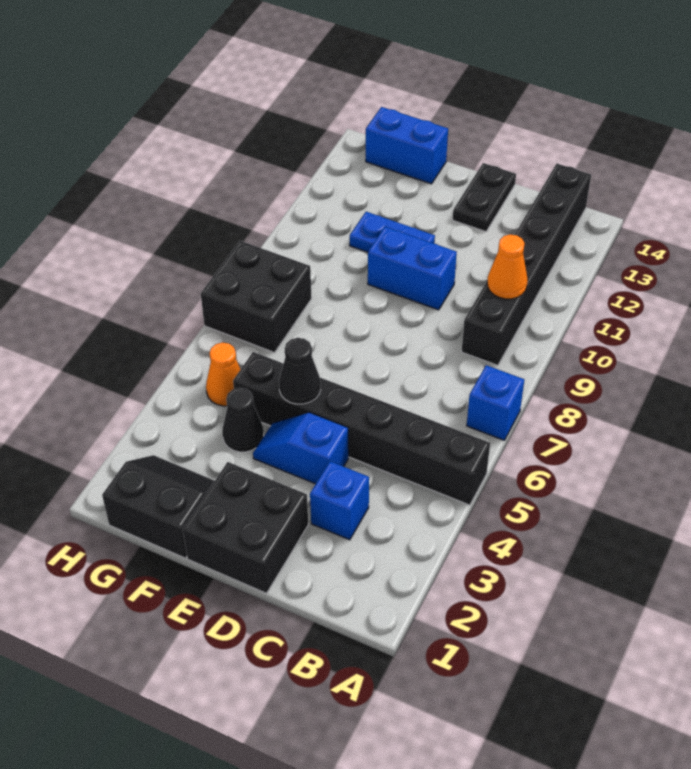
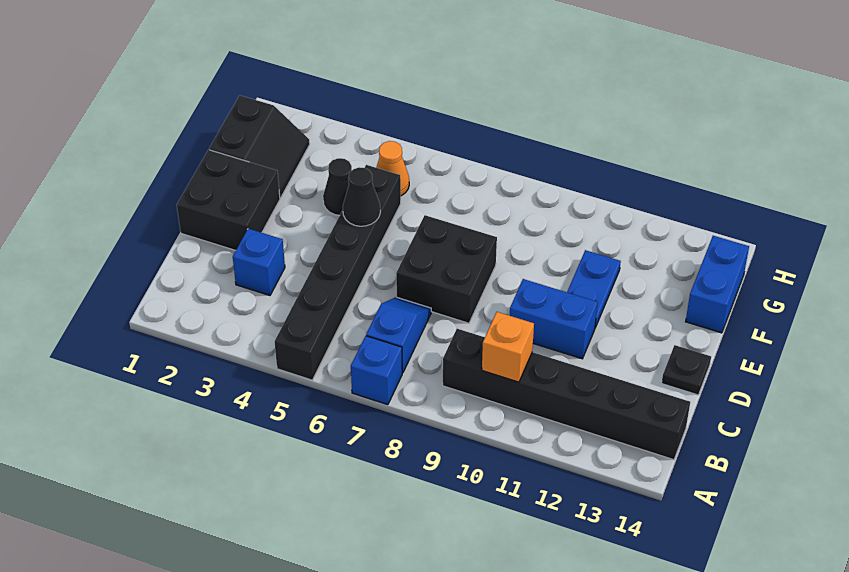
orange cone B10 level 2 -> orange brick B10 level 2
blue slope D4:E4 level 1 top D -> blue slope B7:C7 level 1 top B
blue brick D10:E10 level 1 -> blue brick D10:D11 level 1
black plate D13:D14 level 1 -> black plate D14 level 1
black brick G7:H8 level 1 -> black brick D7:E8 level 1

